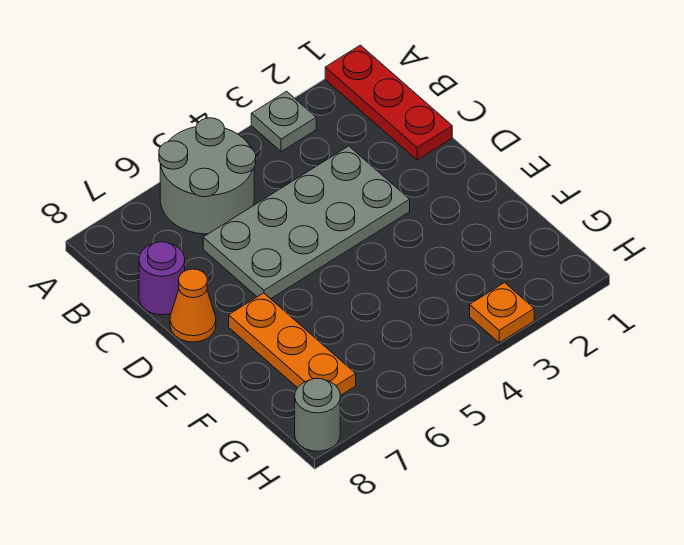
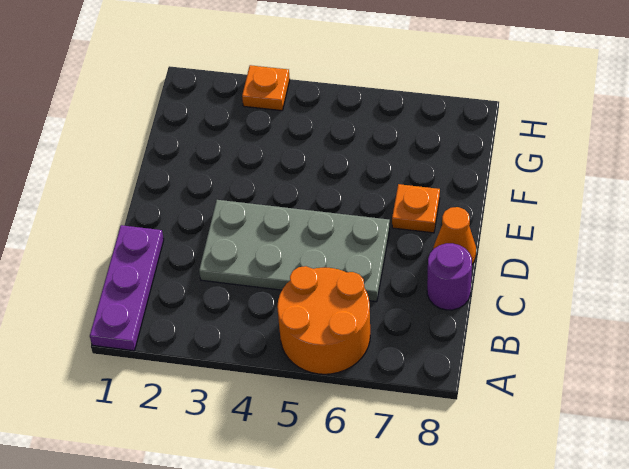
red plate A1:C1 level 1 -> purple plate A1:C1 level 1
grey plate A3 level 1 -> none
grey round brick A5:B6 level 1 -> orange round brick A5:B6 level 1
orange plate E7:G7 level 1 -> orange plate E7 level 1
grey round brick H8 level 1 -> none

